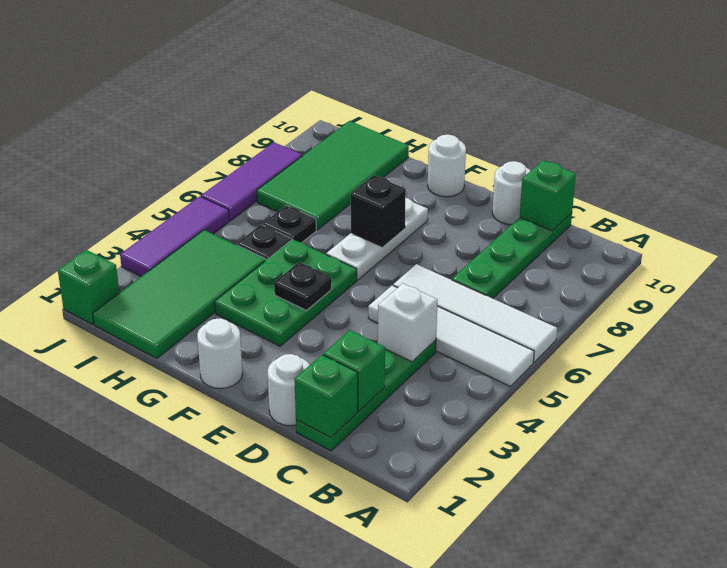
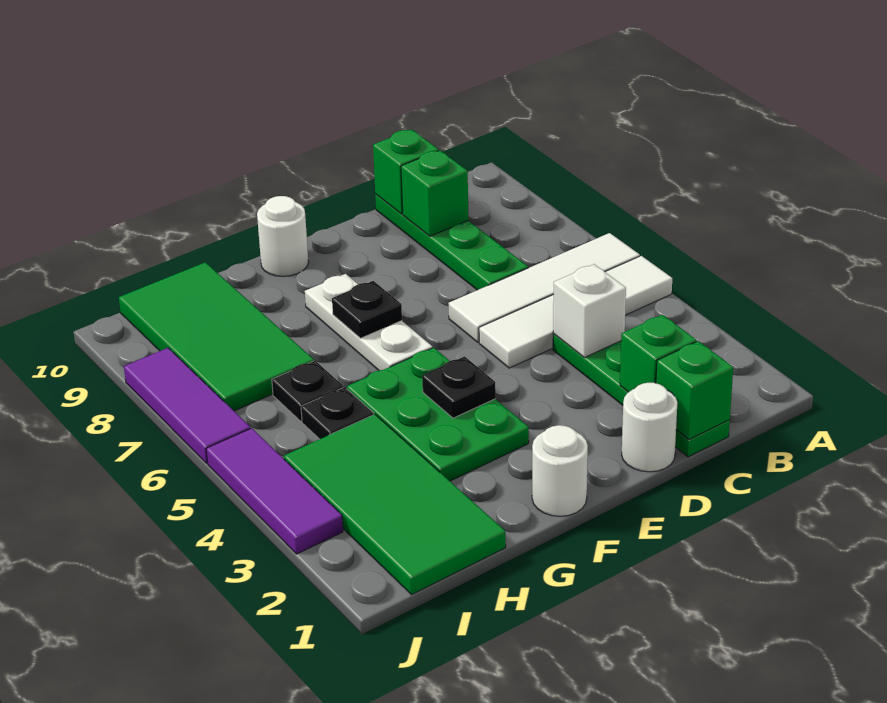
white round brick D10 level 1 -> none
black brick F7 level 2 -> black plate F7 level 2
green brick J1 level 1 -> green brick C9 level 2

